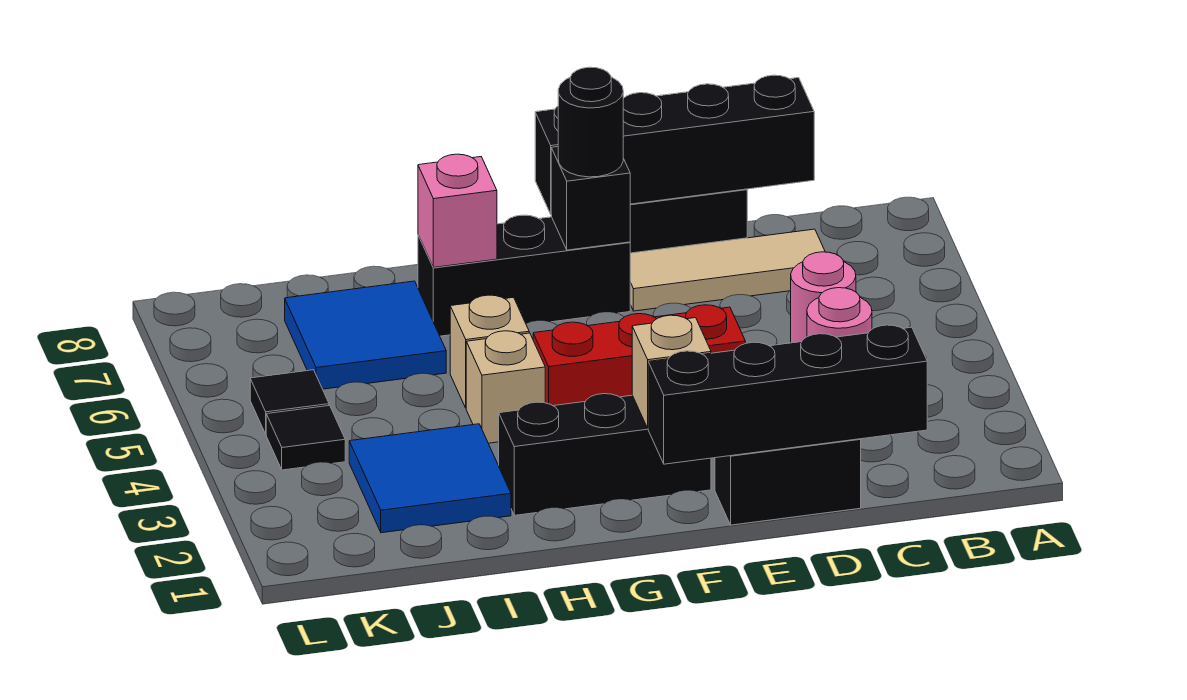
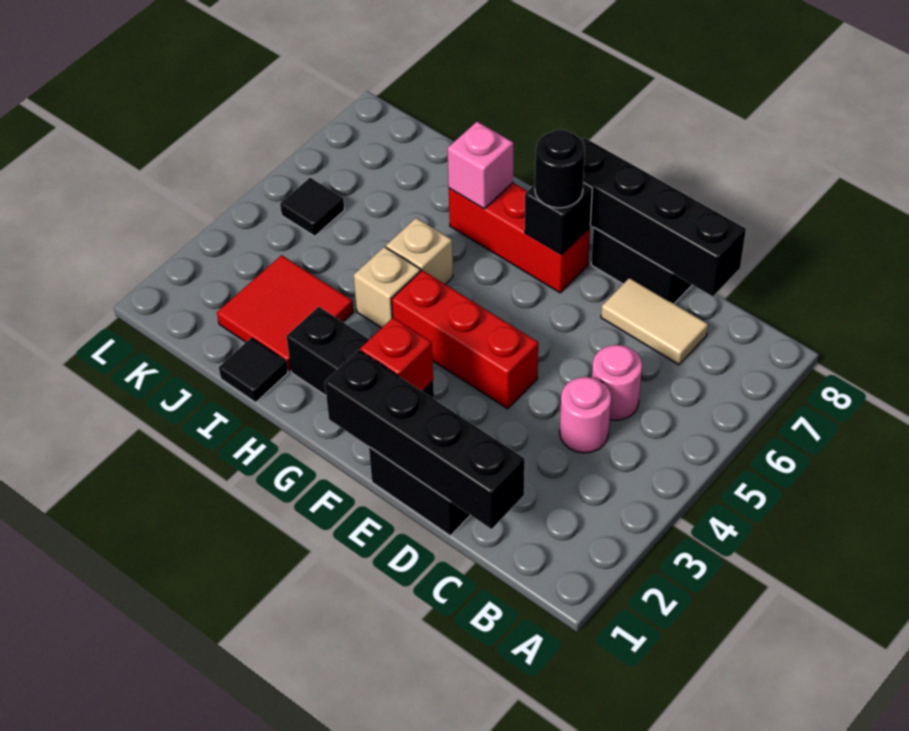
tan tile C7:E7 level 1 -> tan tile C7:D7 level 1
tan brick F2 level 2 -> red brick F2 level 2
black brick F7:H7 level 1 -> red brick F7:H7 level 1
blue tile I2:J3 level 1 -> red tile I2:J3 level 1
blue tile I6:J7 level 1 -> none
black tile K4 level 1 -> black tile I1 level 1

